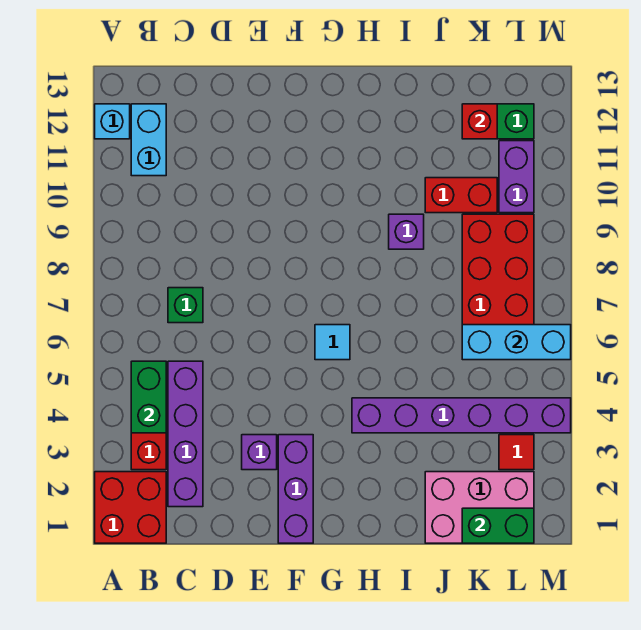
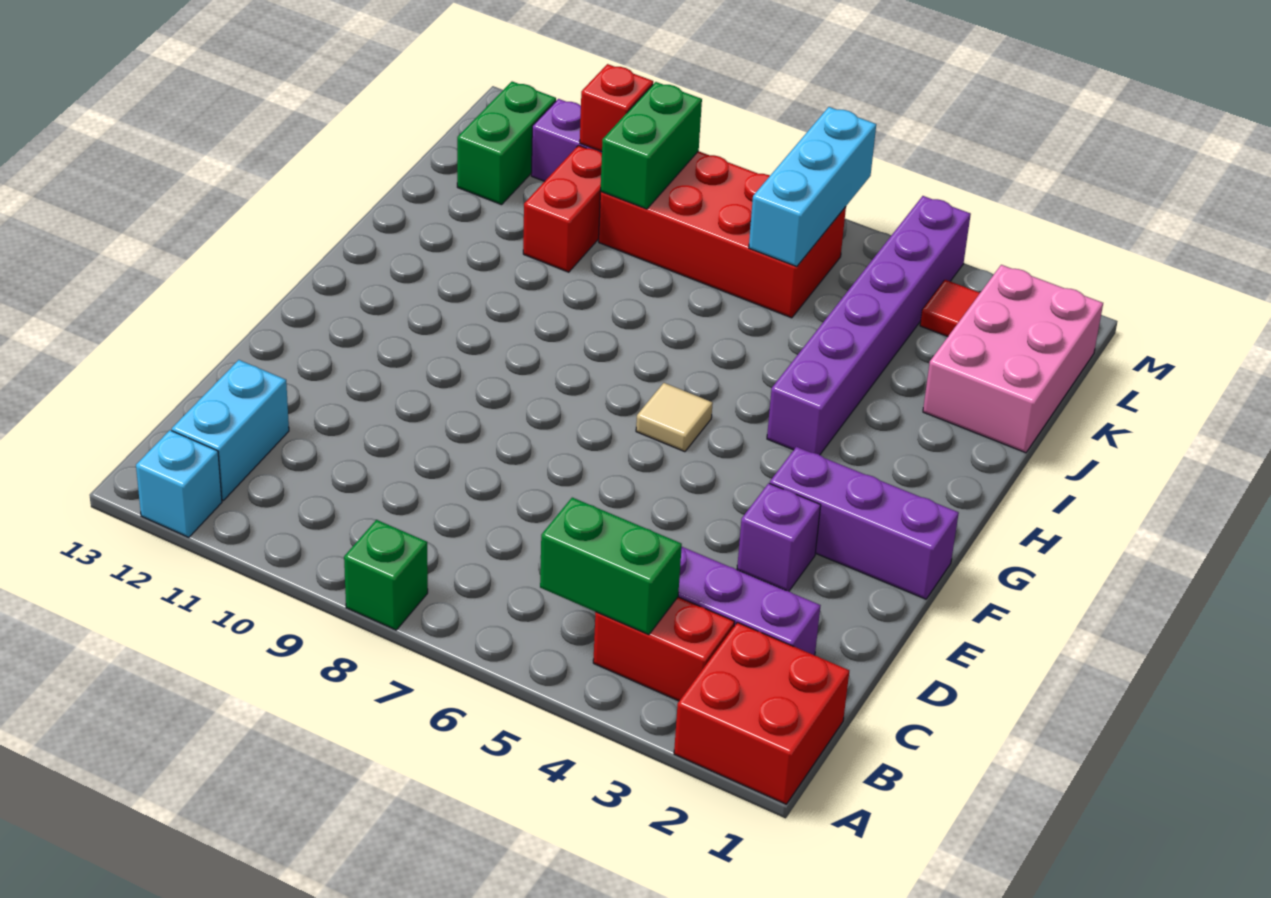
cyan brick B11:B12 level 1 -> cyan brick B12:C12 level 1
green brick C7 level 1 -> green brick A8 level 1
cyan tile G6 level 1 -> tan tile G6 level 1
purple brick I9 level 1 -> none
green brick K1:L1 level 2 -> green brick K9:L9 level 2
red brick K12 level 2 -> red brick L10 level 2

